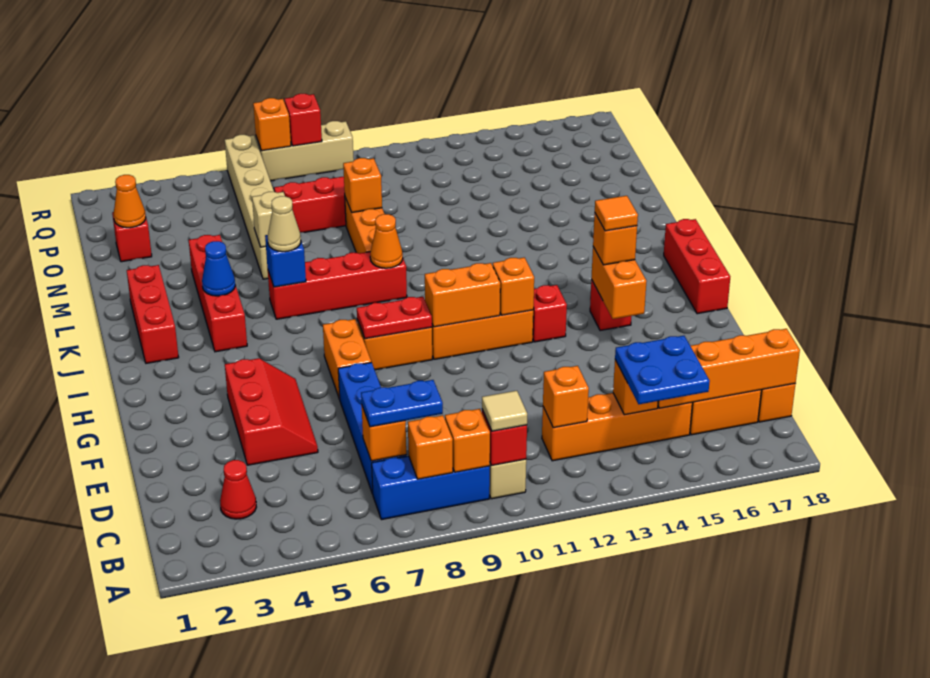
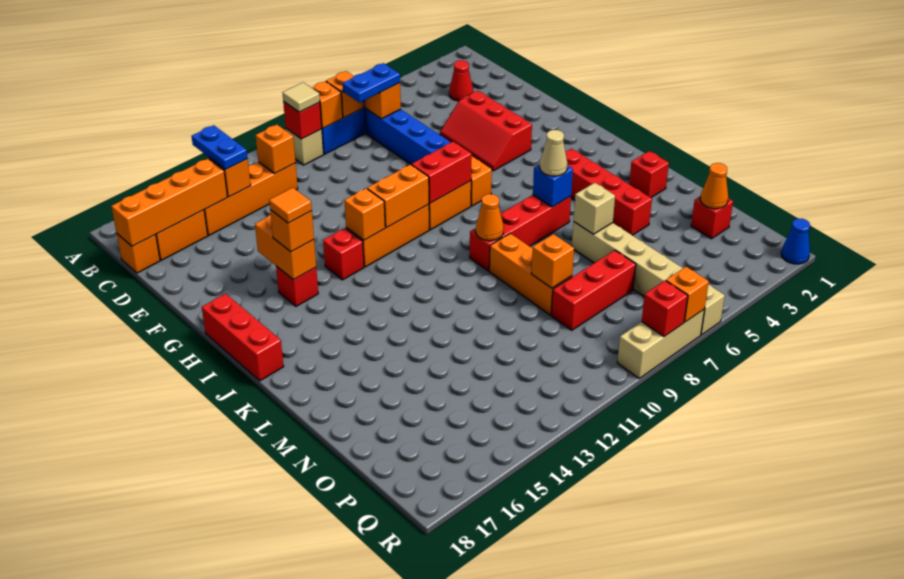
blue plate B14:C15 level 3 -> blue plate B14:C14 level 3
red plate H8:H9 level 2 -> red brick H8:H9 level 2
red brick J2:L2 level 1 -> red brick L2 level 1
blue cone K4 level 2 -> blue cone R1 level 1

